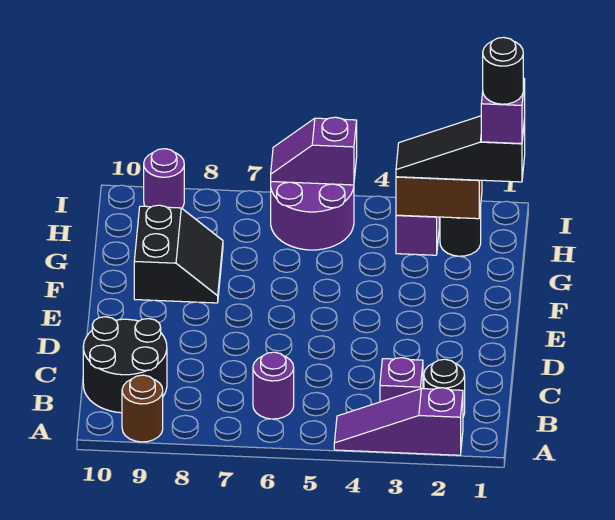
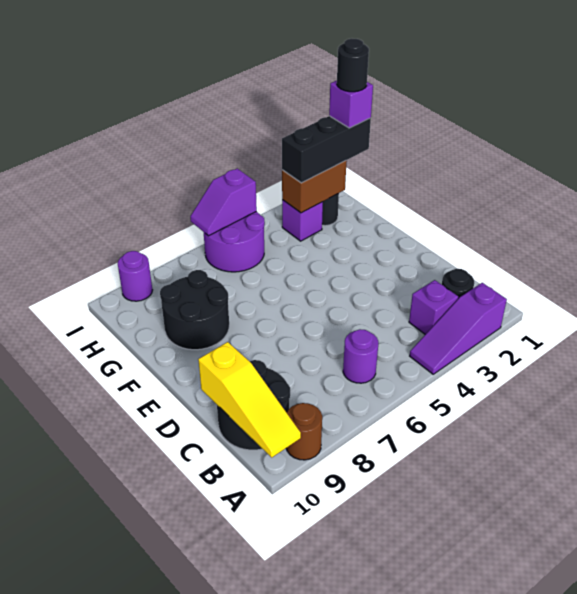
none -> yellow slope A10:C10 level 2 top C
black slope F8:G9 level 1 top 9 -> black round brick F8:G9 level 1
black slope H1:H3 level 3 top 1 -> black brick H1:H3 level 3

